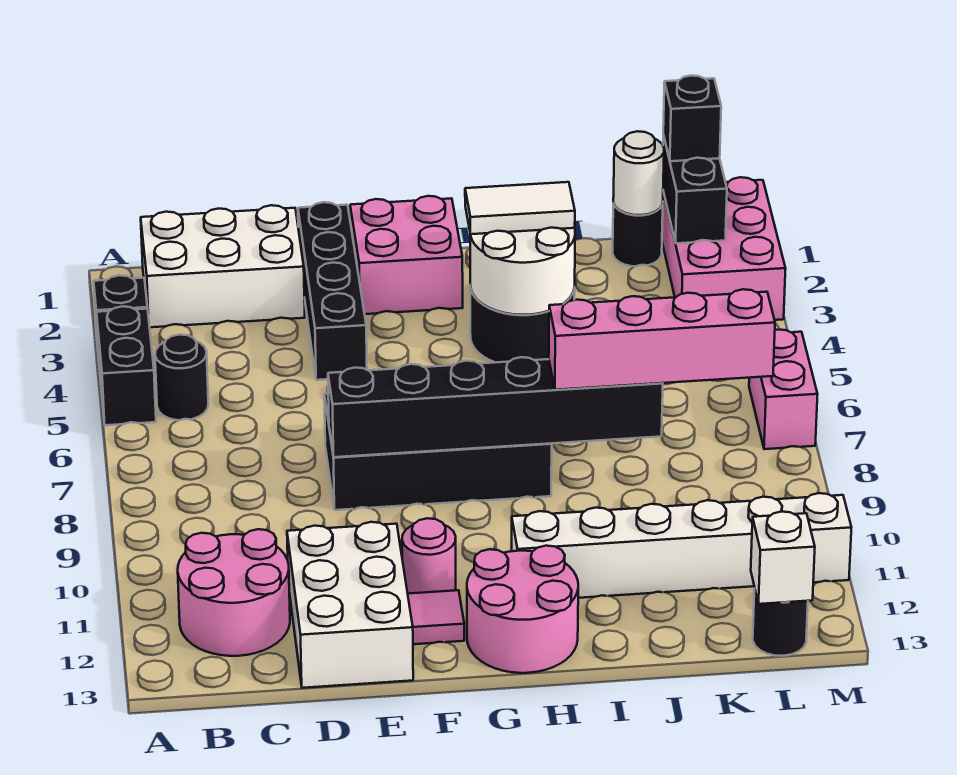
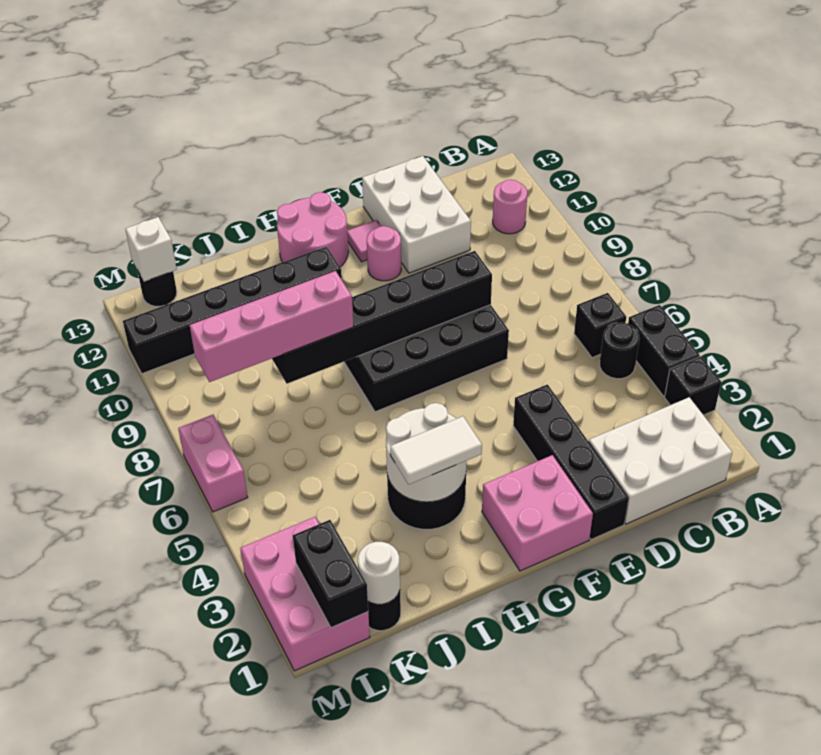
pink round brick B11:C12 level 1 -> pink round brick B11 level 1
white brick H11:M11 level 1 -> black brick H11:M11 level 1
black brick L1 level 3 -> black brick B6 level 1

